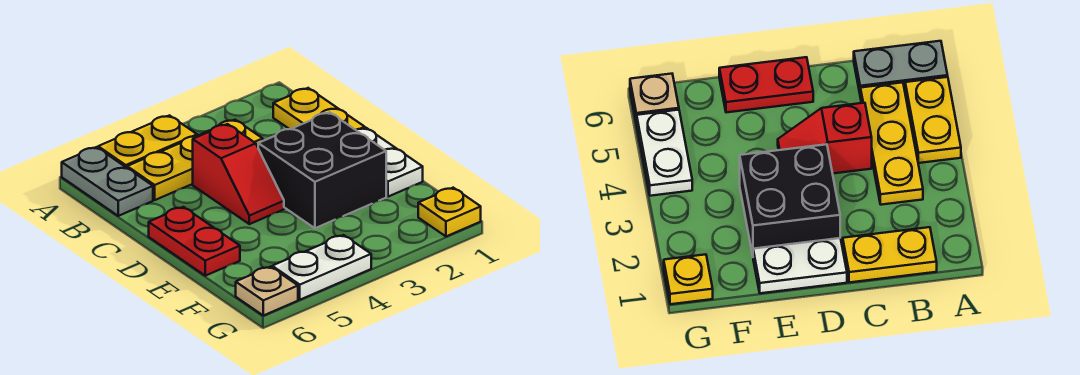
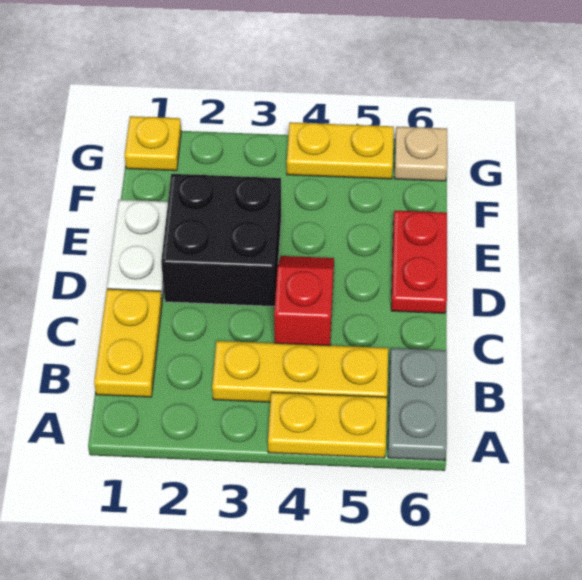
white plate G4:G5 level 1 -> yellow plate G4:G5 level 1

